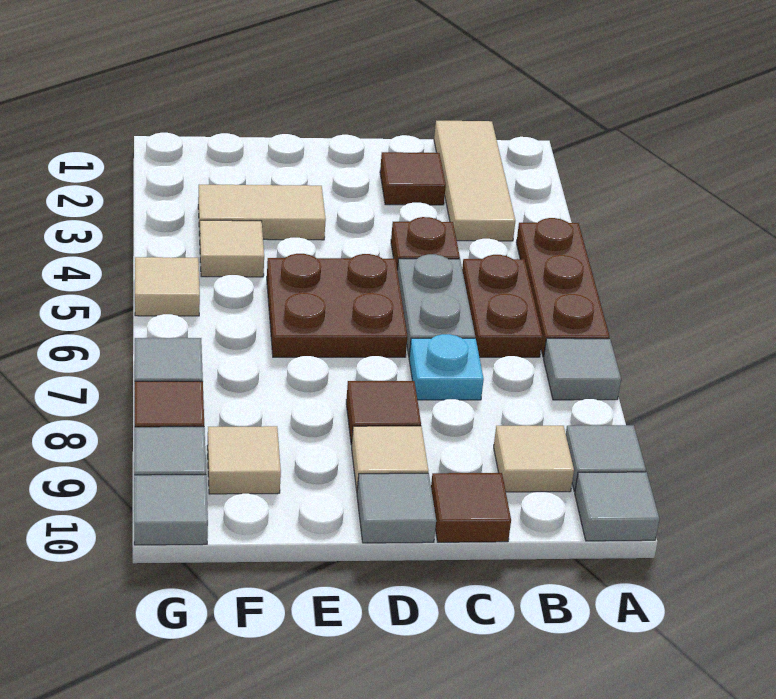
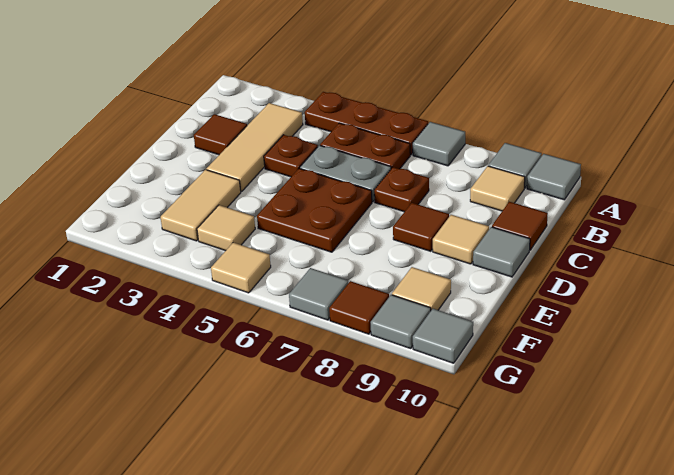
tan tile B1:B3 level 1 -> tan tile B3:D3 level 1
cyan plate C7 level 1 -> brown plate C7 level 1

